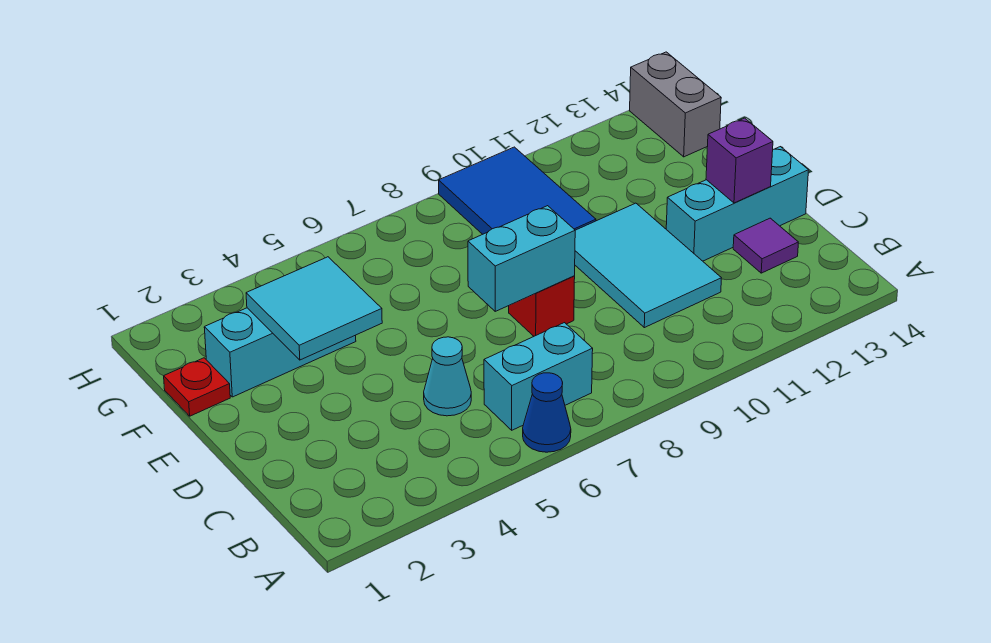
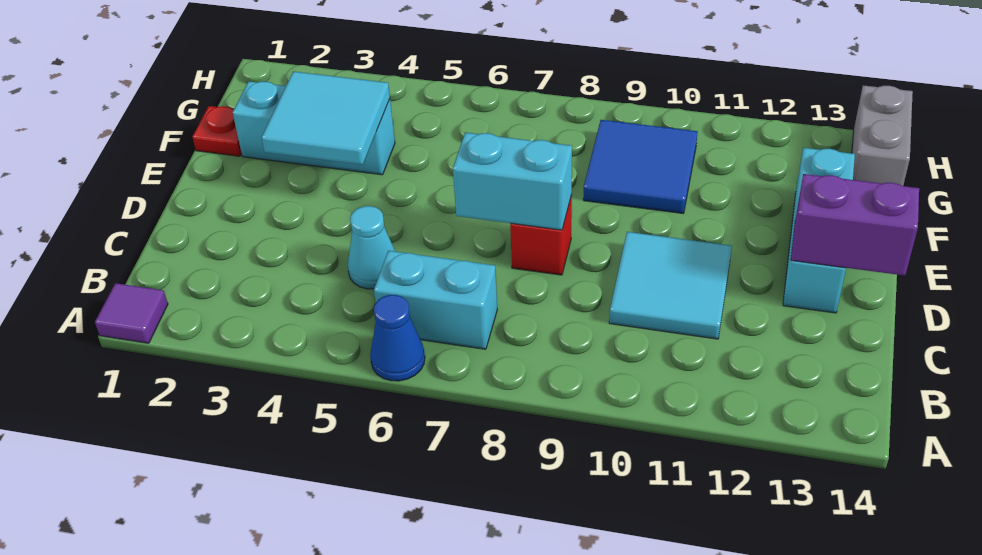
cyan tile C10:E11 level 1 -> cyan tile C10:D11 level 1
purple tile C13 level 1 -> purple tile A1 level 1
cyan brick D12:D14 level 1 -> cyan brick D13:F13 level 1
purple brick D13 level 2 -> purple brick D13:D14 level 2
blue tile F9:H10 level 1 -> blue tile F9:G10 level 1

